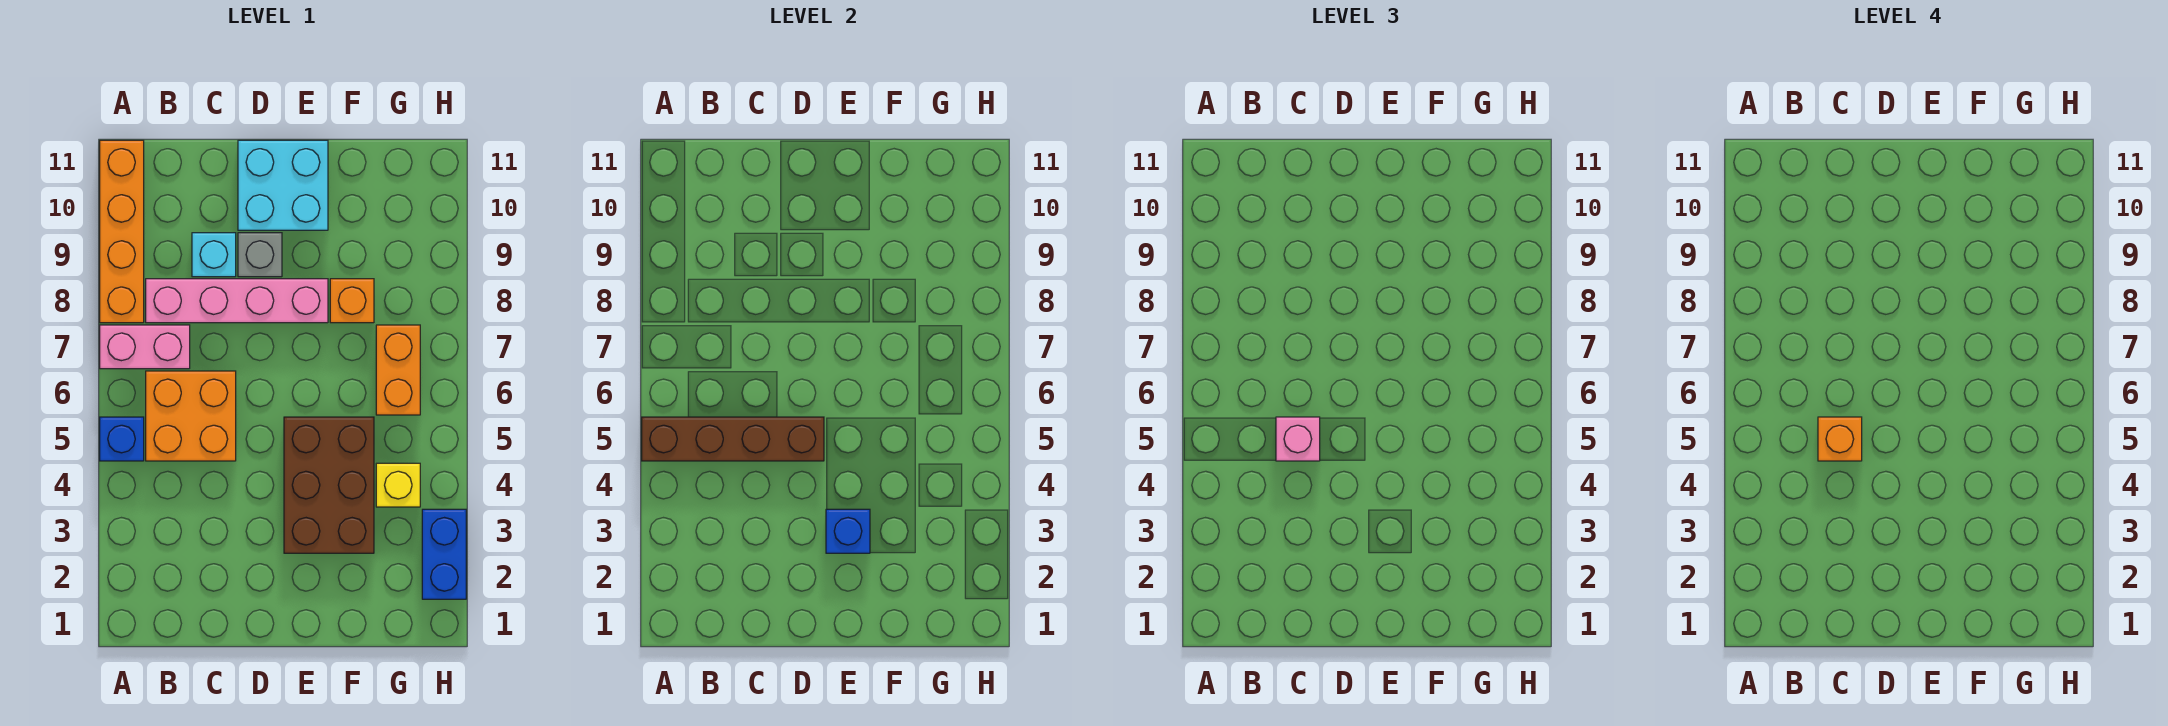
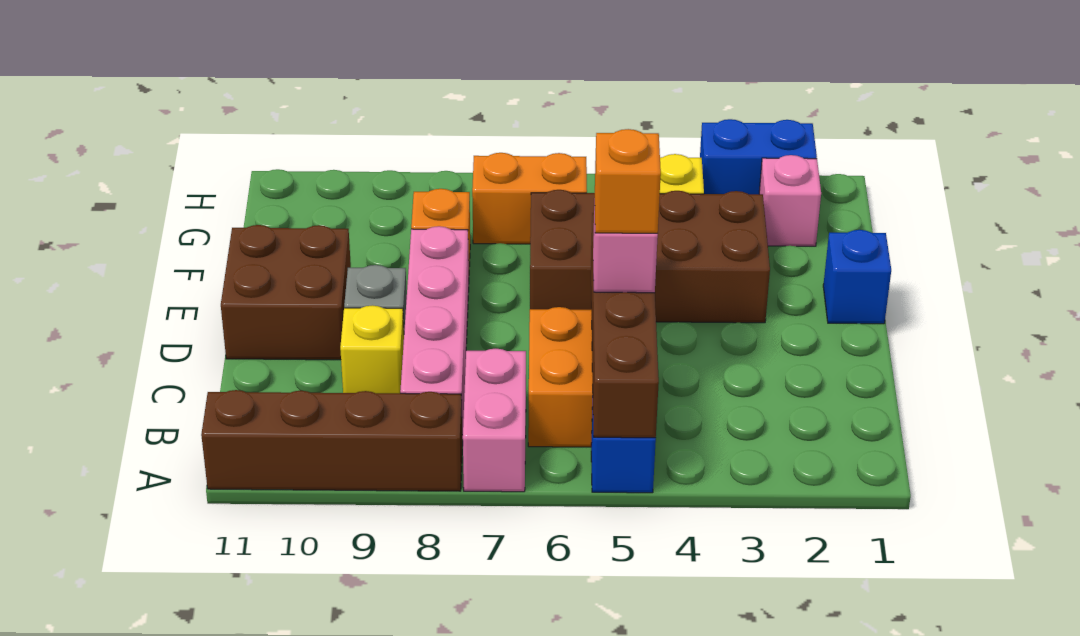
orange brick A8:A11 level 1 -> brown brick A8:A11 level 1
cyan brick C9 level 1 -> yellow brick C9 level 1
cyan brick D10:E11 level 1 -> brown brick D10:E11 level 1
brown brick E3:F5 level 1 -> brown brick E3:F6 level 1
blue brick E3 level 2 -> blue brick E1 level 1
none -> pink brick G2 level 1

